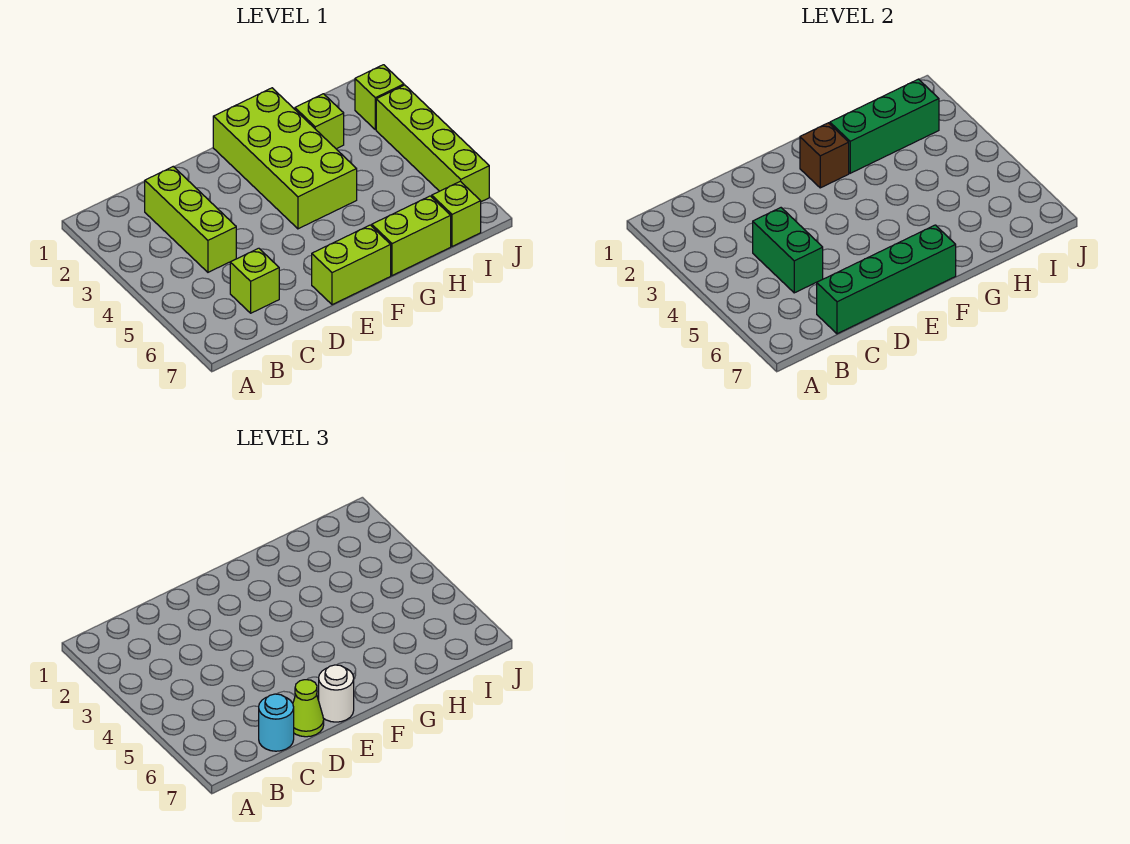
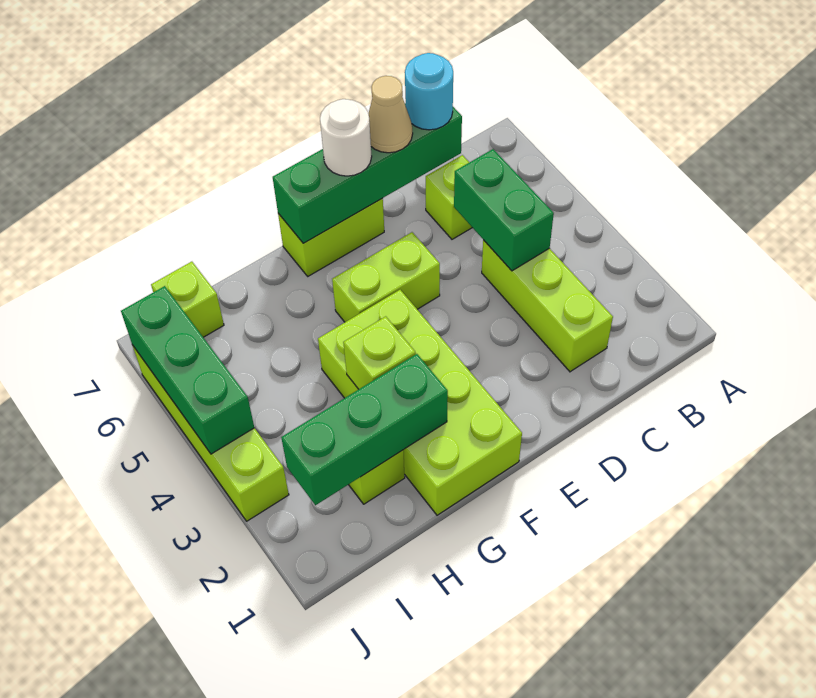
lime cone D7 level 3 -> tan cone D7 level 3
brown brick F2 level 2 -> none
lime brick G7:H7 level 1 -> lime brick E5:F5 level 1
lime brick J2 level 1 -> lime brick G3 level 2
none -> green brick J4:J6 level 2

